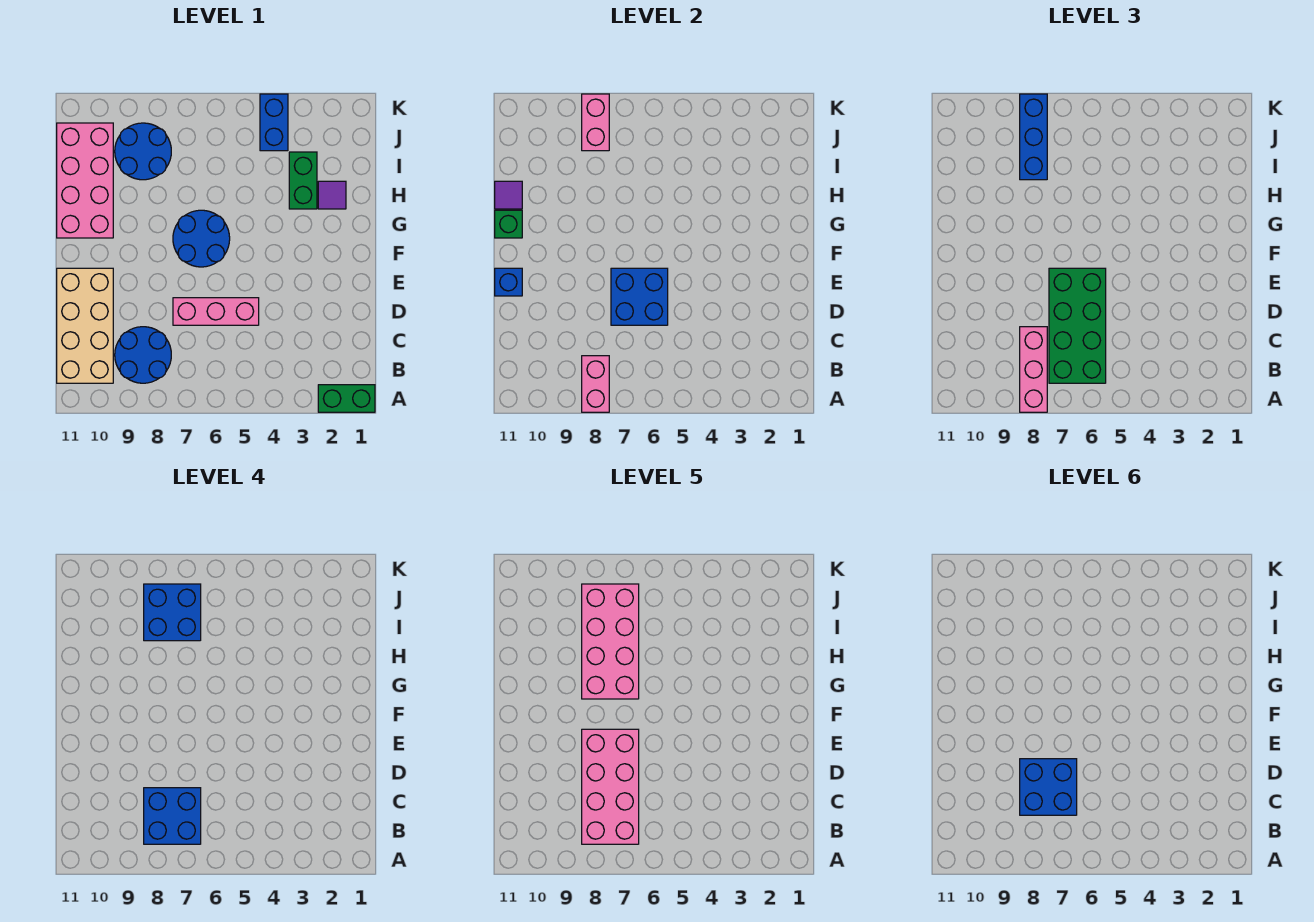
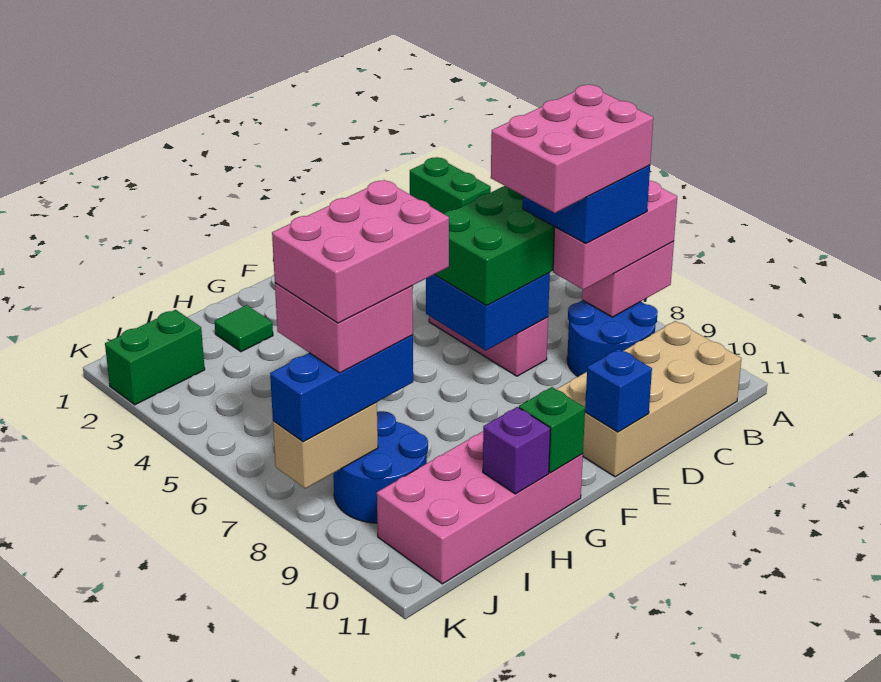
pink brick B7:E8 level 5 -> pink brick B7:D8 level 5
blue brick C7:D8 level 6 -> none
blue round brick F6:G7 level 1 -> none
pink brick G7:J8 level 5 -> pink brick H7:J8 level 5
purple tile H2 level 1 -> green tile H2 level 1
green brick H3:I3 level 1 -> green brick J2:K2 level 1
purple tile H11 level 2 -> purple brick H11 level 2
blue brick I7:J8 level 4 -> pink brick I7:J8 level 4
blue brick J4:K4 level 1 -> none
pink brick J8:K8 level 2 -> tan brick J8:K8 level 2

